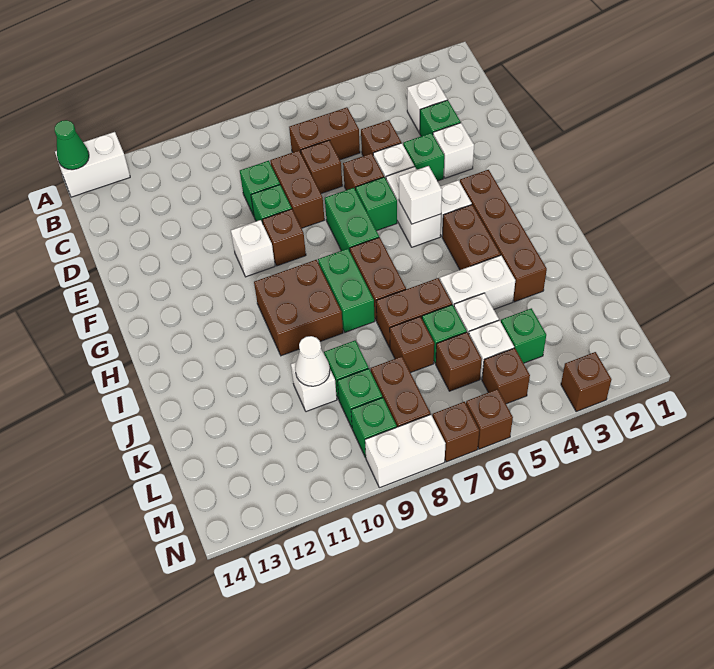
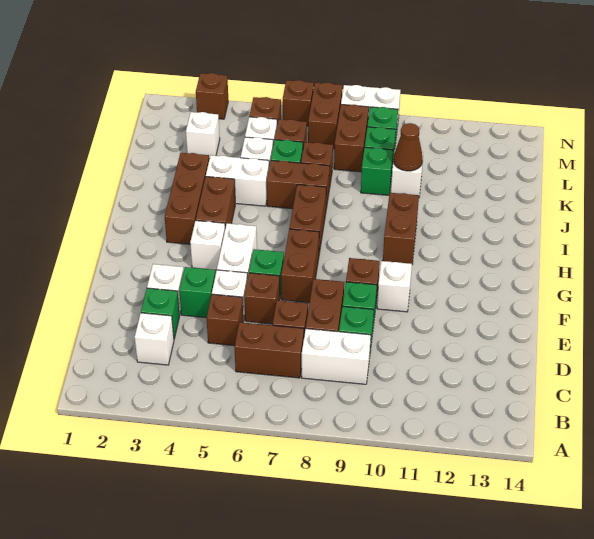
white brick A13:A14 level 1 -> white brick C8:C9 level 1
green cone A14 level 2 -> none
green brick F7:G7 level 1 -> brown brick F7:G7 level 1
brown brick G3:J3 level 1 -> brown brick H3:J3 level 1
white brick G5 level 2 -> white brick L3 level 1
green brick H8:I8 level 1 -> none
brown brick H9:I10 level 1 -> brown brick H10:I10 level 1
white cone K10 level 2 -> brown cone K10 level 2
green brick L4 level 1 -> none
brown brick N7 level 1 -> brown brick M7:N7 level 1

